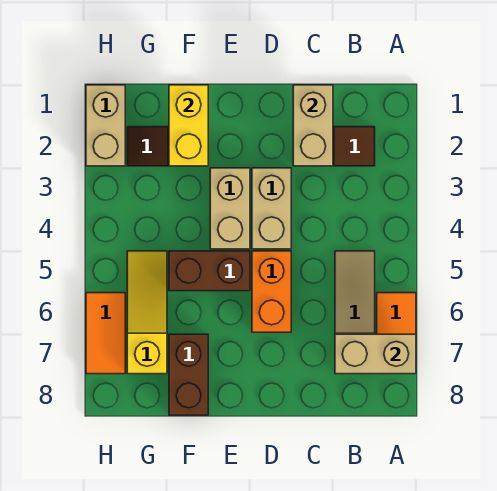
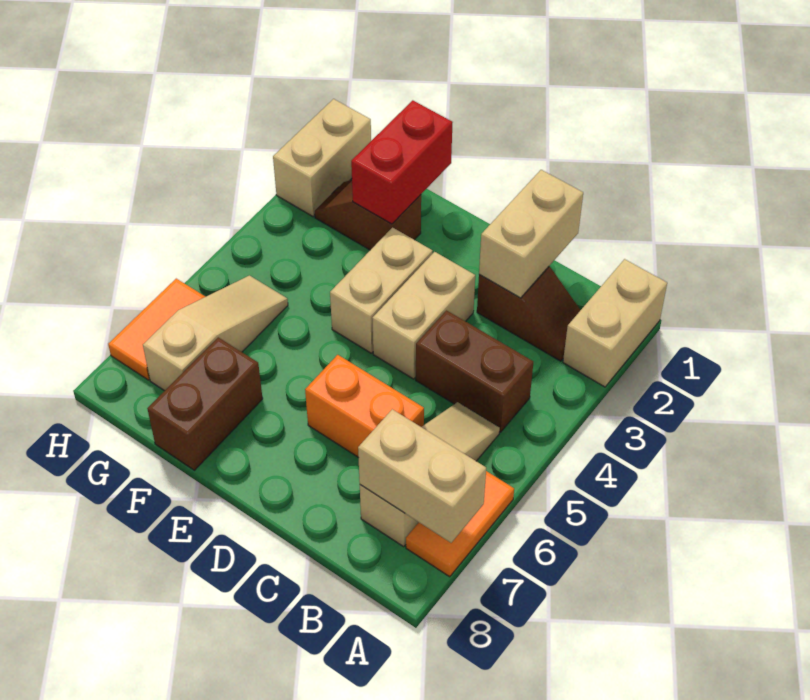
none -> tan brick A1:A2 level 1
orange brick D5:D6 level 1 -> orange brick C6:D6 level 1
brown brick E5:F5 level 1 -> brown brick B4:C4 level 1
yellow brick F1:F2 level 2 -> red brick F1:F2 level 2
yellow slope G5:G7 level 1 top 7 -> tan slope G5:G7 level 1 top 7

